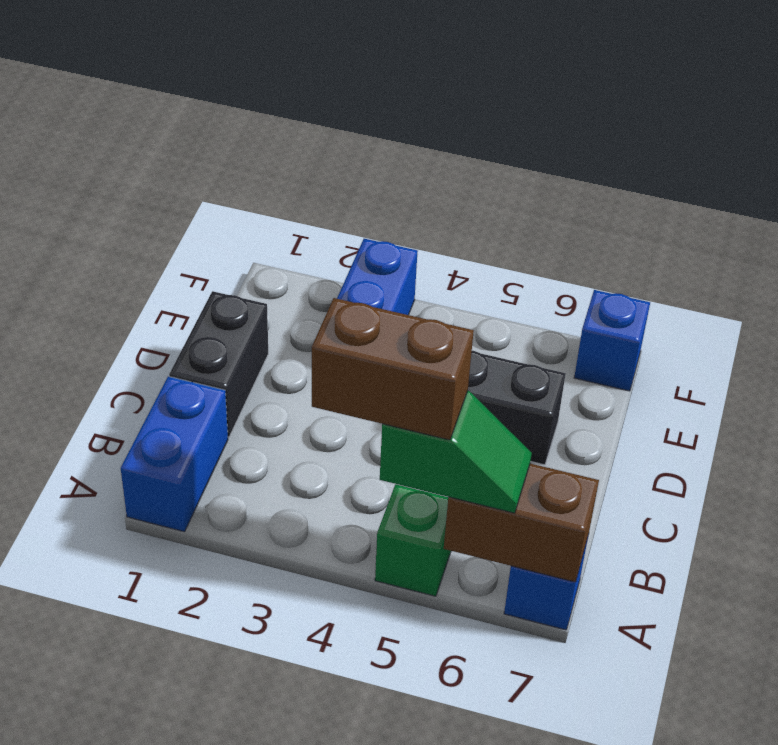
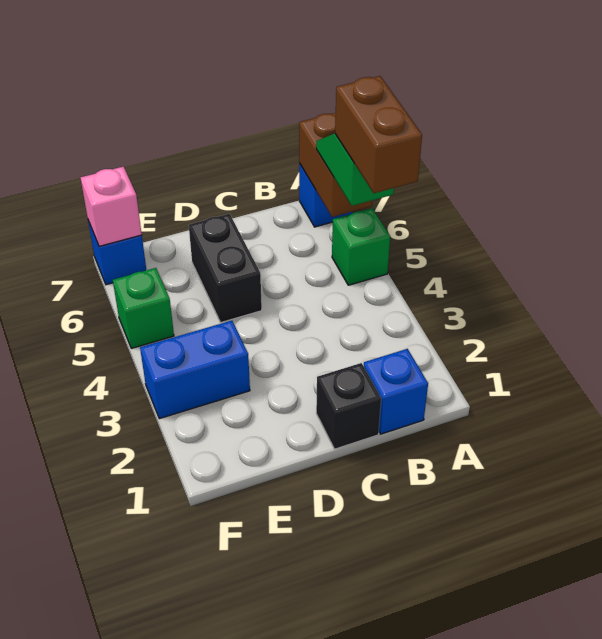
blue brick A1:B1 level 1 -> blue brick B1 level 1
black brick C1:D1 level 1 -> black brick C1 level 1
none -> green brick F5 level 1
none -> pink brick F7 level 2

